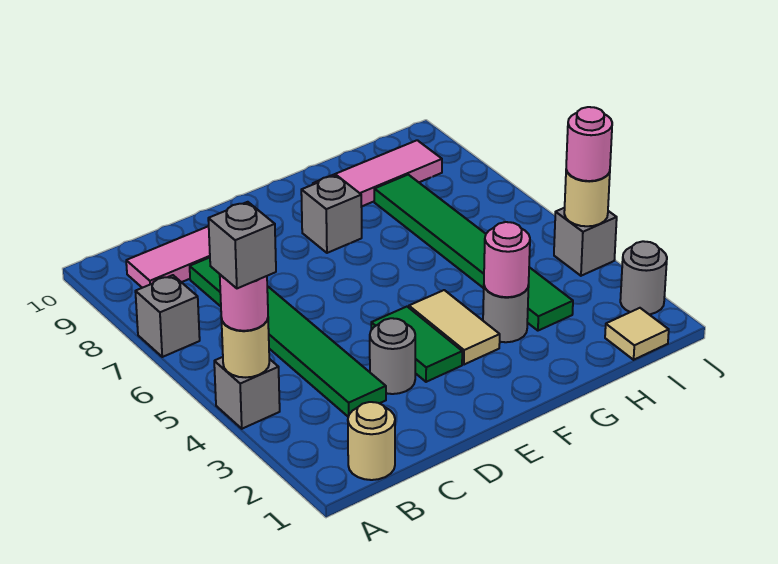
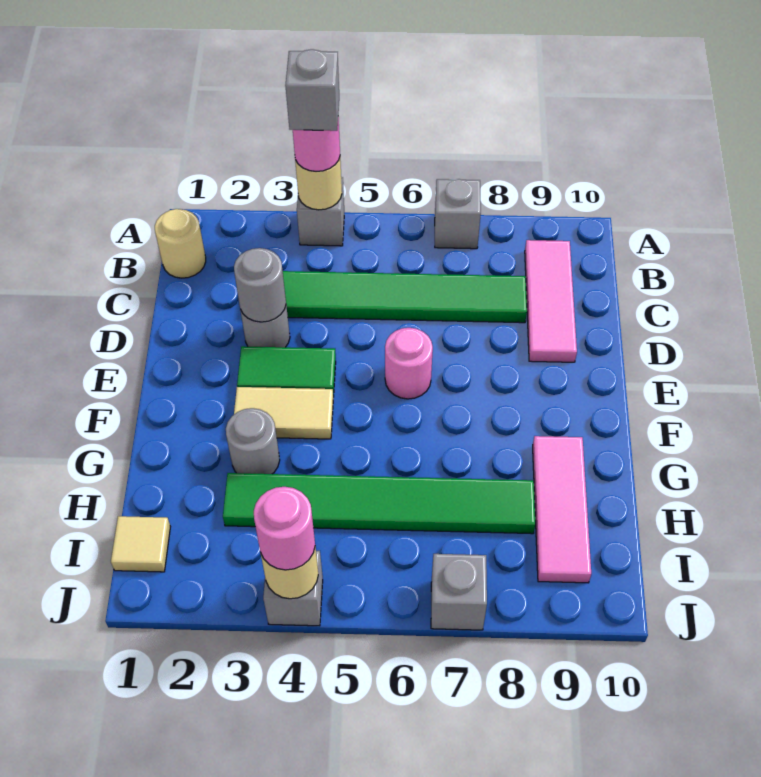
grey brick F8 level 1 -> grey brick J7 level 1
pink round brick G3 level 2 -> pink round brick E6 level 1
grey round brick J2 level 1 -> grey round brick D3 level 2

